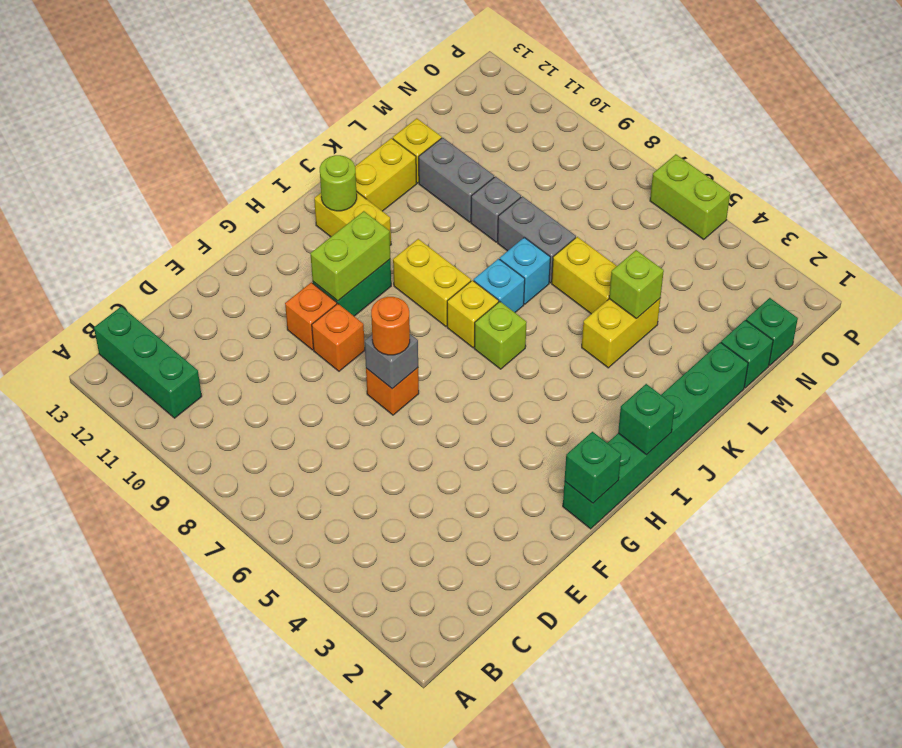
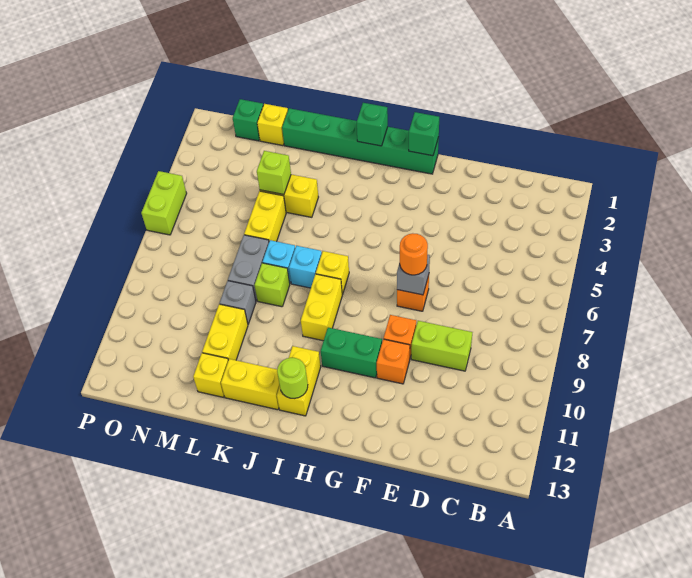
green brick B11:B13 level 1 -> none
lime brick G10:H10 level 2 -> lime brick D9:E9 level 1
lime brick I6 level 1 -> lime brick K8 level 1
grey brick L10:L11 level 1 -> yellow brick L10:L11 level 1
green brick M1 level 1 -> yellow brick M1 level 1

